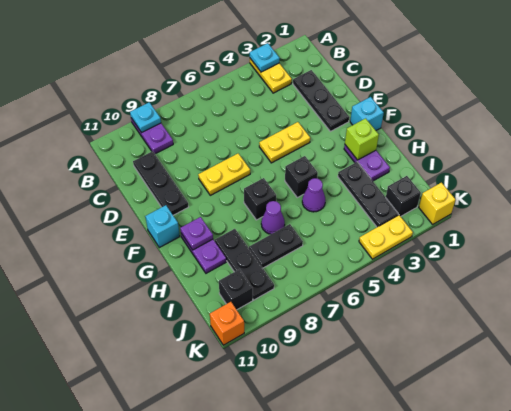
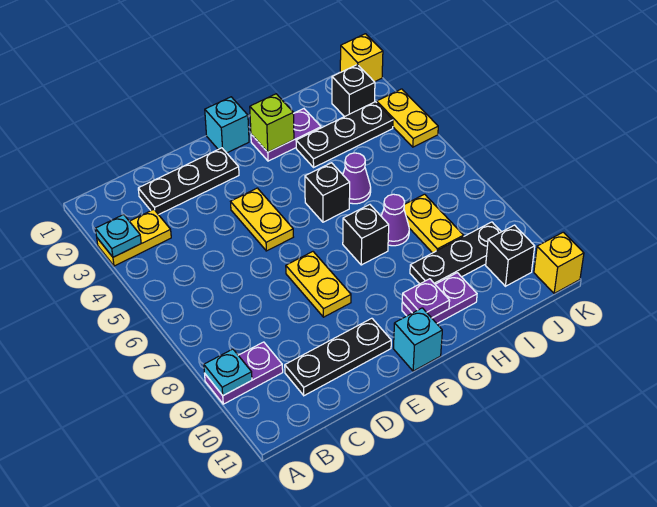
black plate I7:I8 level 1 -> yellow plate I7:I8 level 1
orange brick K11 level 1 -> yellow brick K11 level 1

